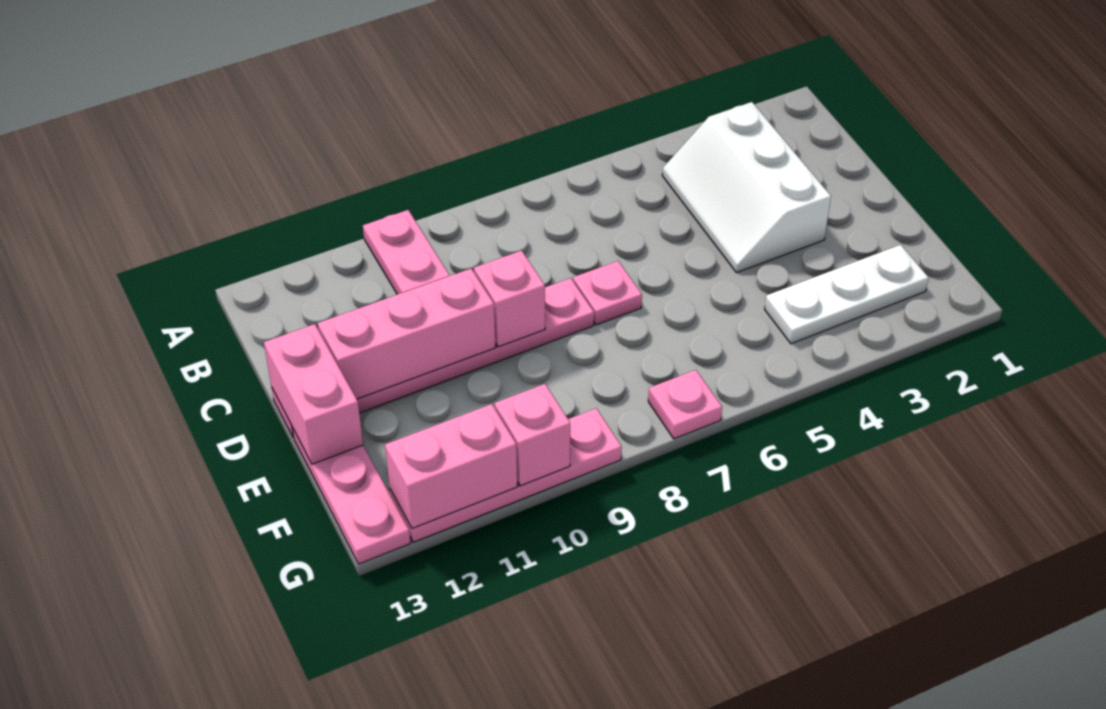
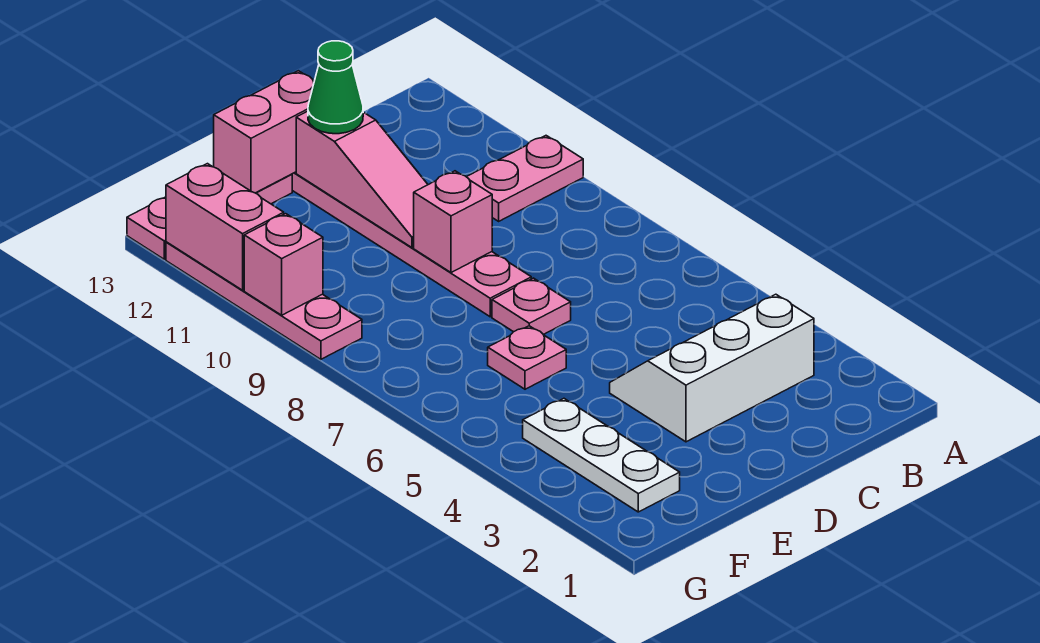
pink brick D10:D12 level 2 -> pink slope D10:D12 level 2 top 12
none -> green cone D12 level 3
pink plate G7 level 1 -> pink plate E6 level 1

